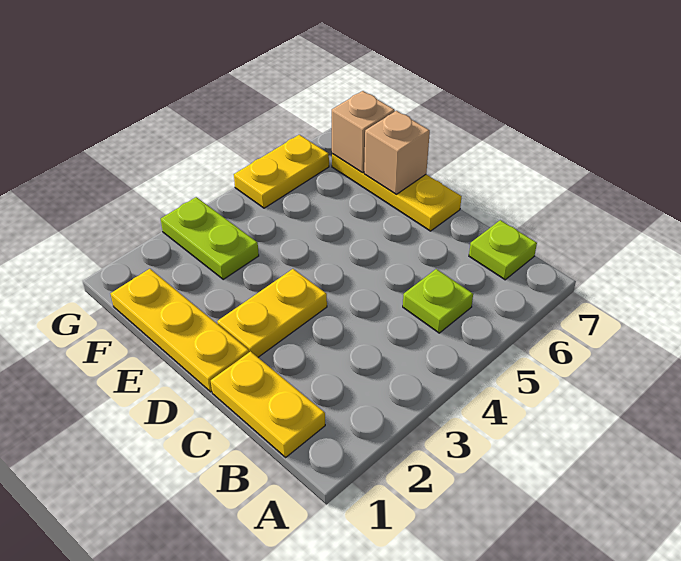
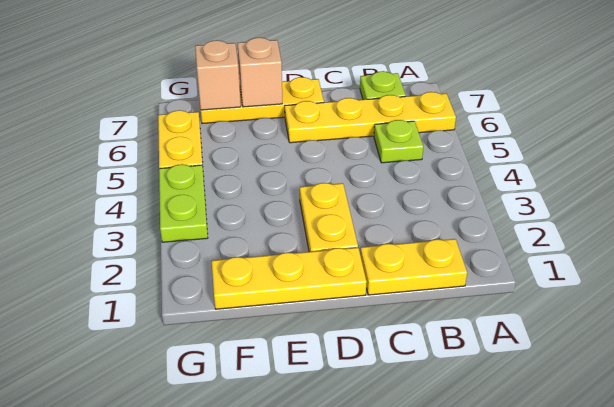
none -> yellow plate A6:D6 level 1
lime plate F3:G3 level 1 -> lime plate G3:G4 level 1

